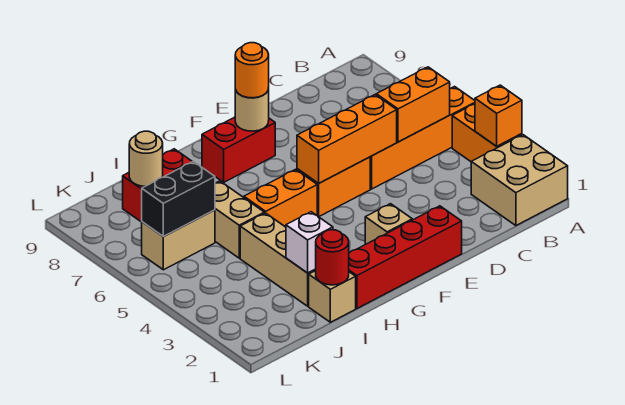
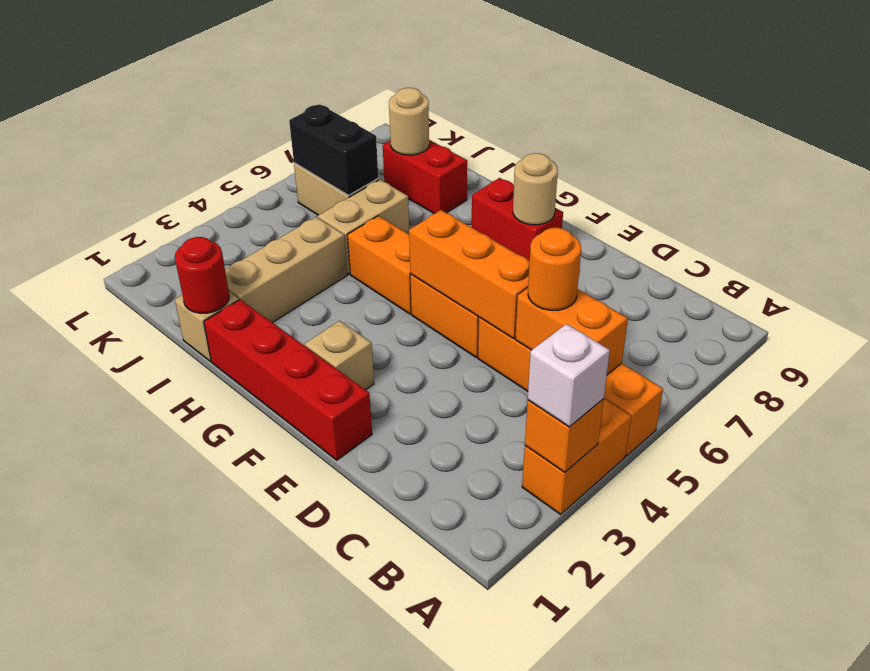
tan brick A1:B2 level 1 -> none
orange round brick F8 level 3 -> orange round brick C5 level 3
white brick I2 level 2 -> white brick A3 level 3

